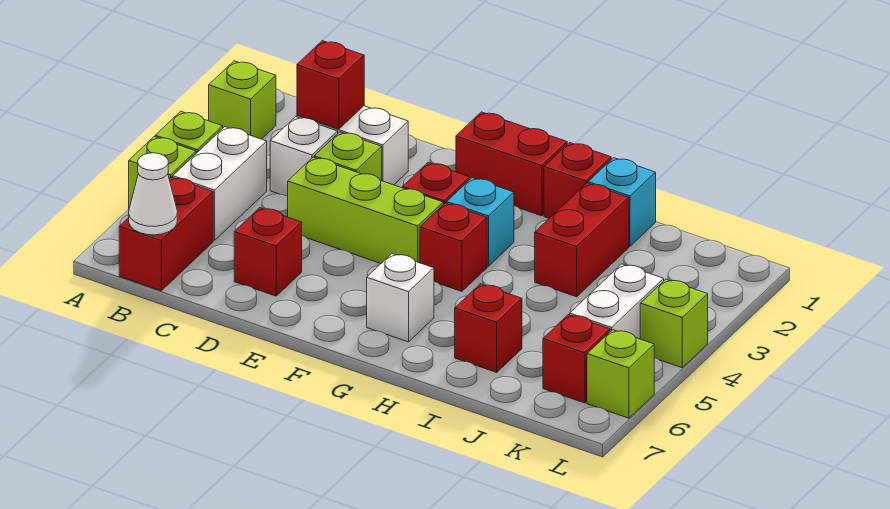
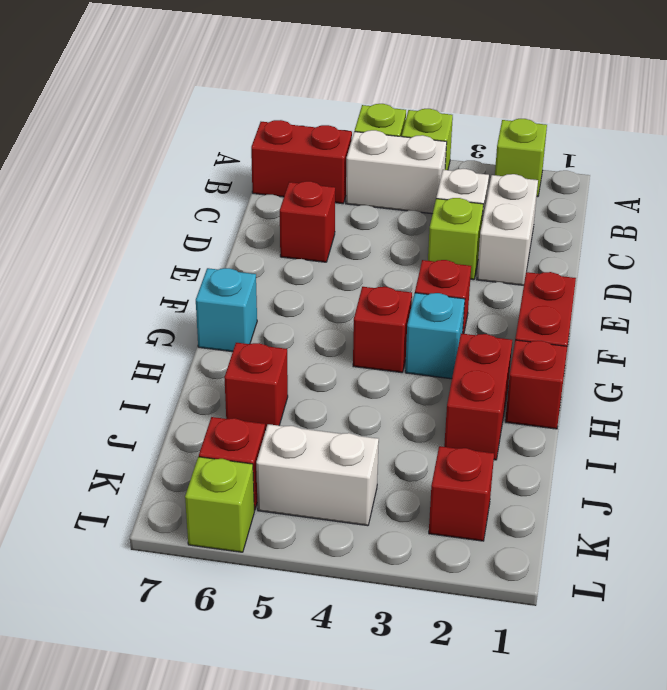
white cone B7 level 2 -> none
red brick C2 level 2 -> red brick K2 level 1
lime brick D4:F4 level 1 -> none
white brick G6 level 1 -> none
cyan brick I1 level 1 -> cyan brick G7 level 1
red brick I2:I3 level 1 -> red brick H2:I2 level 1
lime brick L4 level 1 -> none

